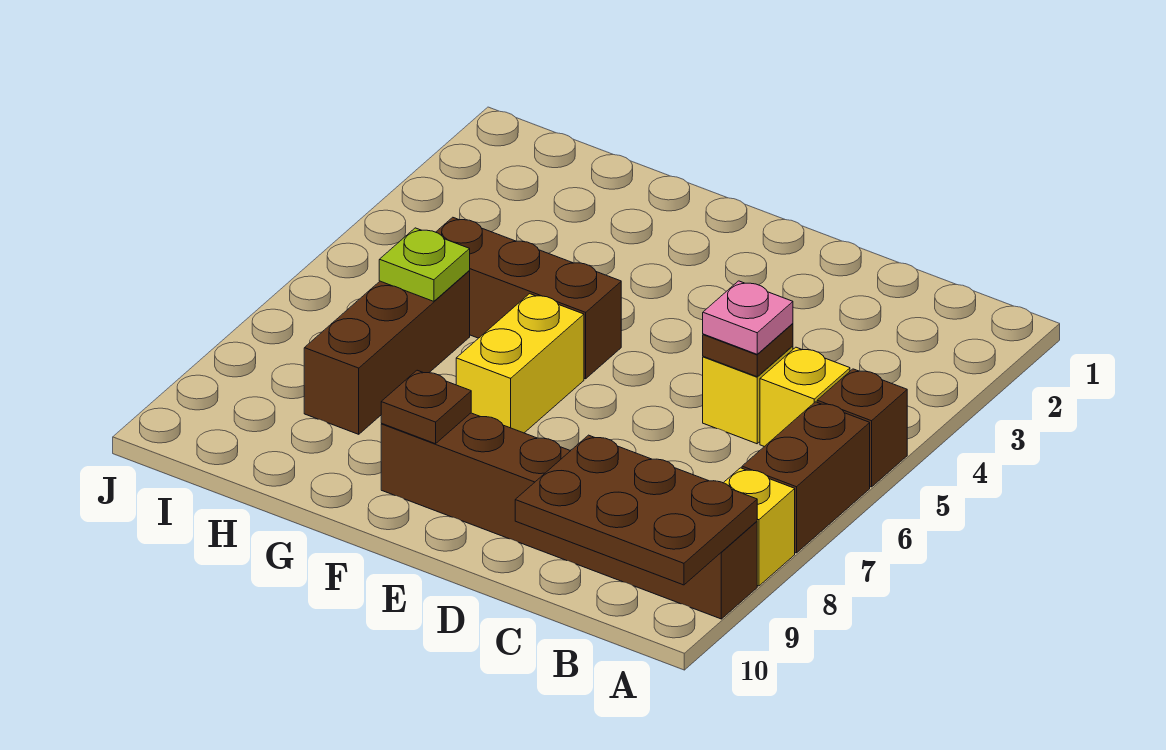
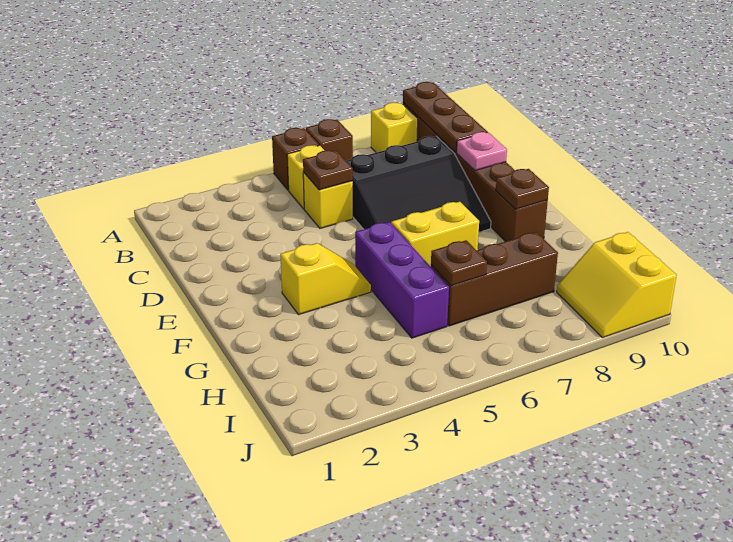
brown brick A6:A7 level 1 -> brown brick A6 level 1
brown plate A9:C10 level 2 -> brown plate A9:C9 level 2
pink plate C5 level 3 -> pink plate D9 level 2
none -> black slope C6:E8 level 1 top C
none -> yellow slope F3:F4 level 1 top 3
brown brick F5:H5 level 1 -> purple brick F5:H5 level 1
lime plate H6 level 2 -> brown plate H6 level 2
none -> yellow slope I9:J10 level 1 top 10

